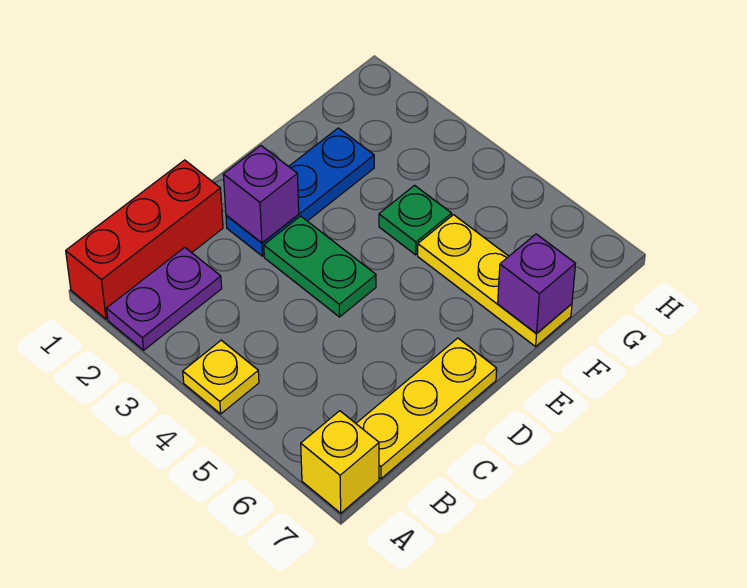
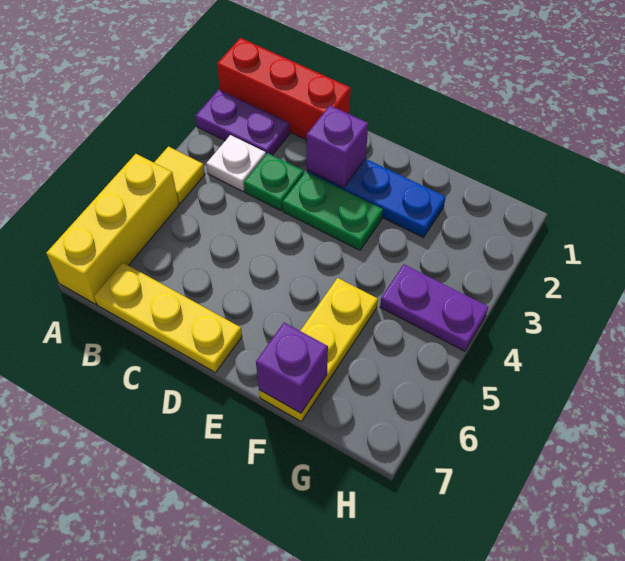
yellow plate A4 level 1 -> yellow tile A4 level 1
yellow brick A7 level 1 -> yellow brick A5:A7 level 1
none -> white plate B3 level 1
green plate D3:D4 level 1 -> green plate D3:E3 level 1
green plate F4 level 1 -> green plate C3 level 1
none -> purple plate G4:H4 level 1

